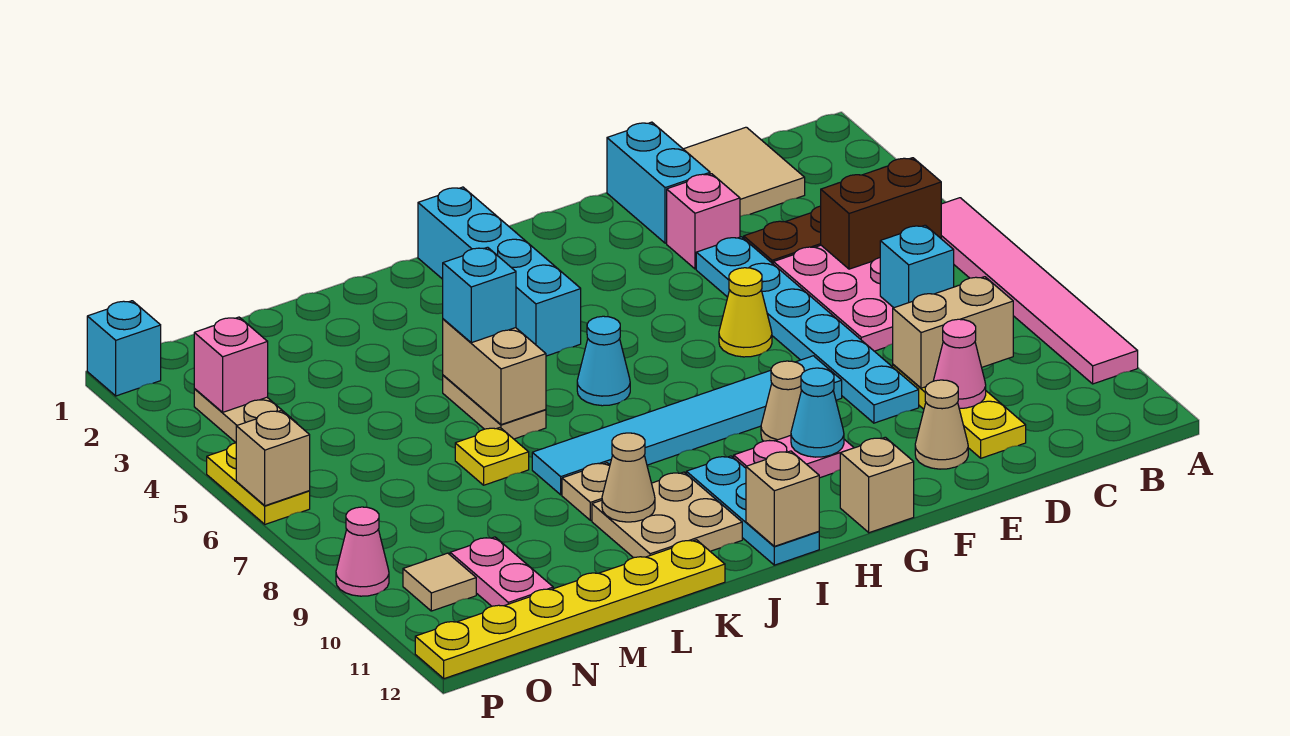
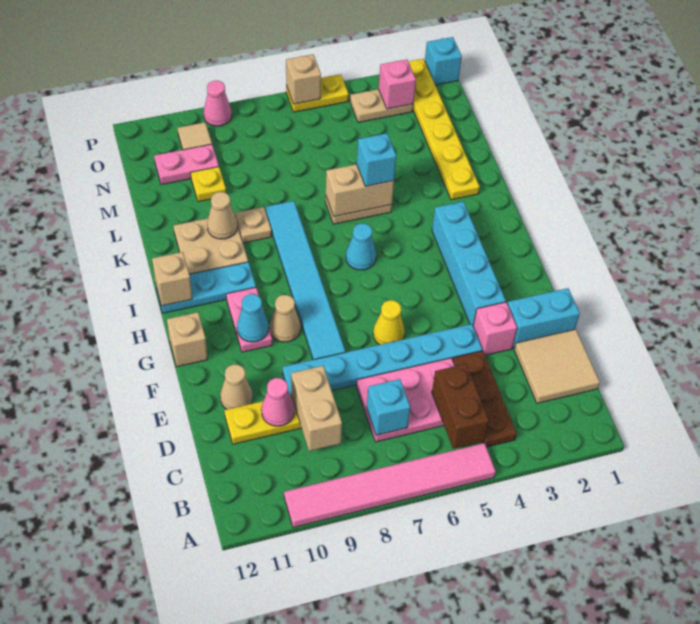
cyan brick I1:I4 level 1 -> cyan brick F3:I3 level 1
yellow plate K12:P12 level 1 -> yellow plate K2:P2 level 1
yellow plate L7 level 1 -> yellow plate M10 level 1

